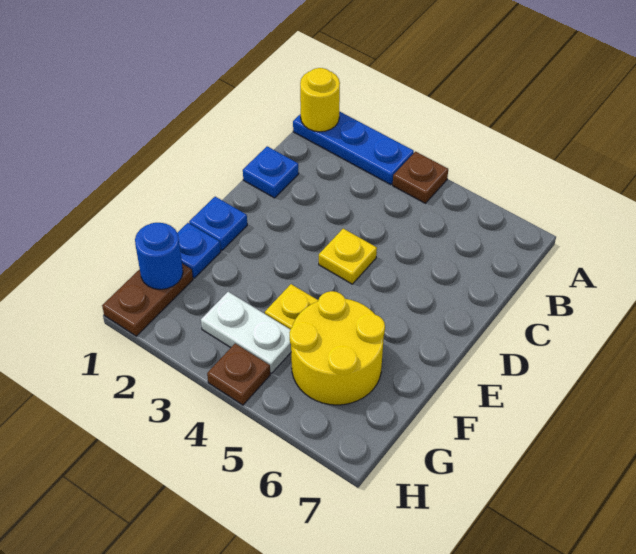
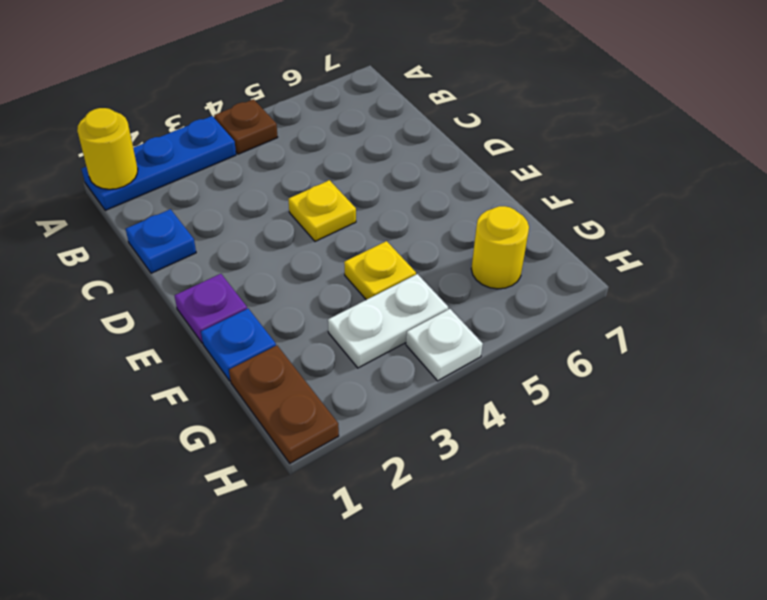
blue plate E1 level 1 -> purple plate E1 level 1
yellow round brick F5:G6 level 1 -> yellow round brick G6 level 1
blue round brick G1 level 2 -> none
brown plate H4 level 1 -> white plate H4 level 1

